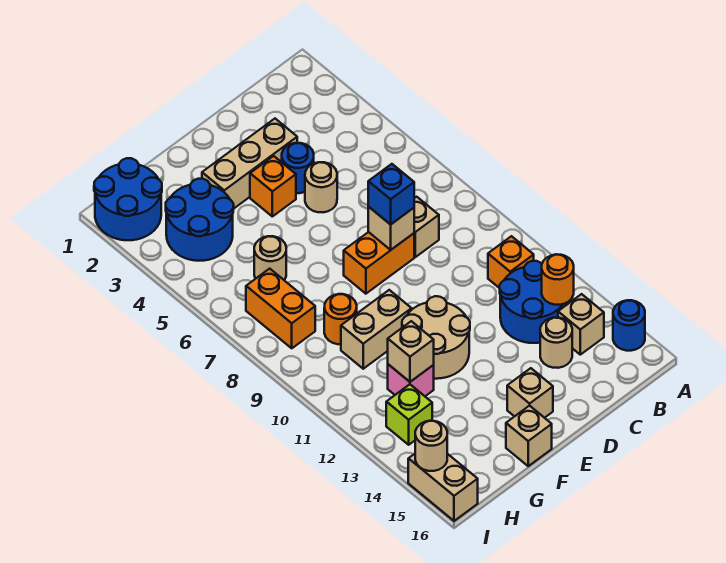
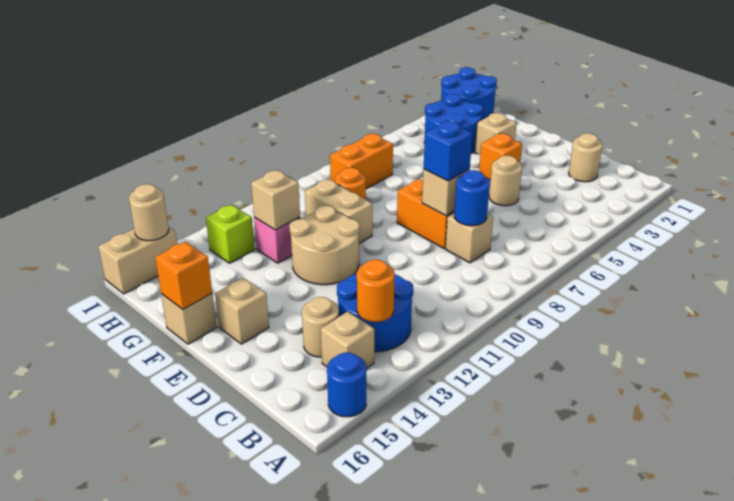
orange brick B11 level 1 -> orange brick F16 level 2
tan brick D3:F3 level 1 -> tan brick F3 level 1
blue round brick D4 level 1 -> blue round brick C8 level 2
tan round brick G6 level 1 -> tan round brick C2 level 1

